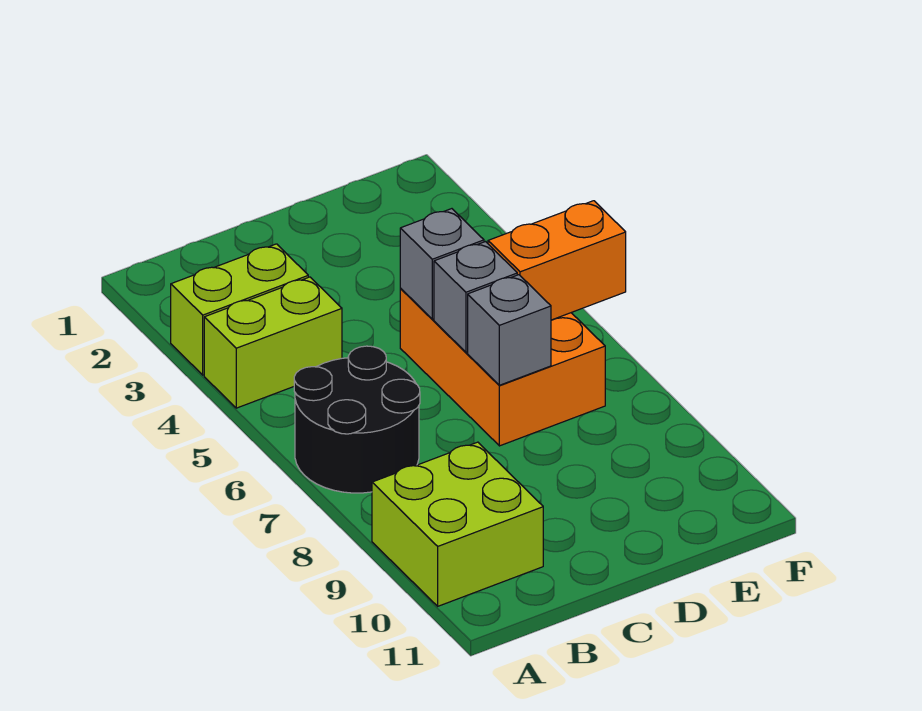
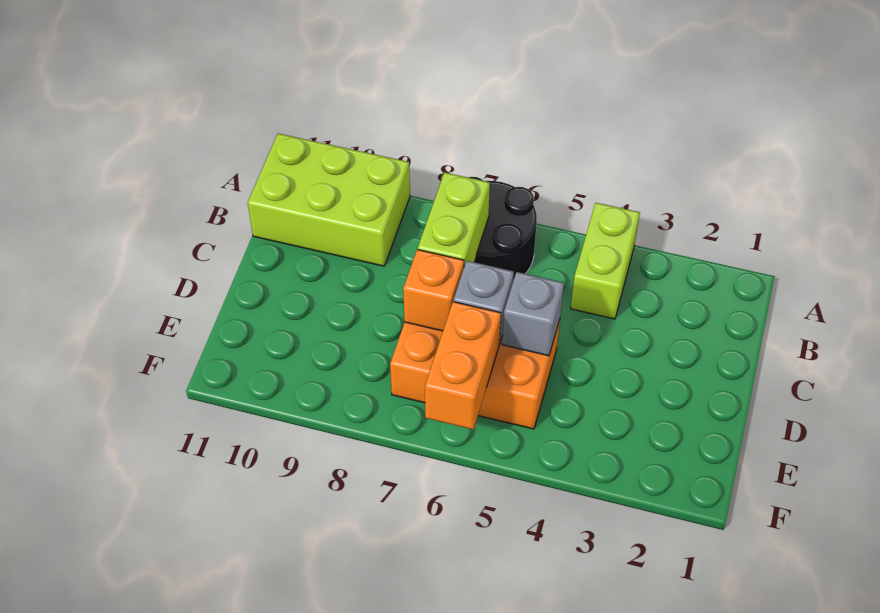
lime brick A3:B3 level 1 -> lime brick B7:C7 level 2
lime brick A9:B10 level 1 -> lime brick A9:B11 level 1
grey brick D7 level 2 -> orange brick D7 level 2

